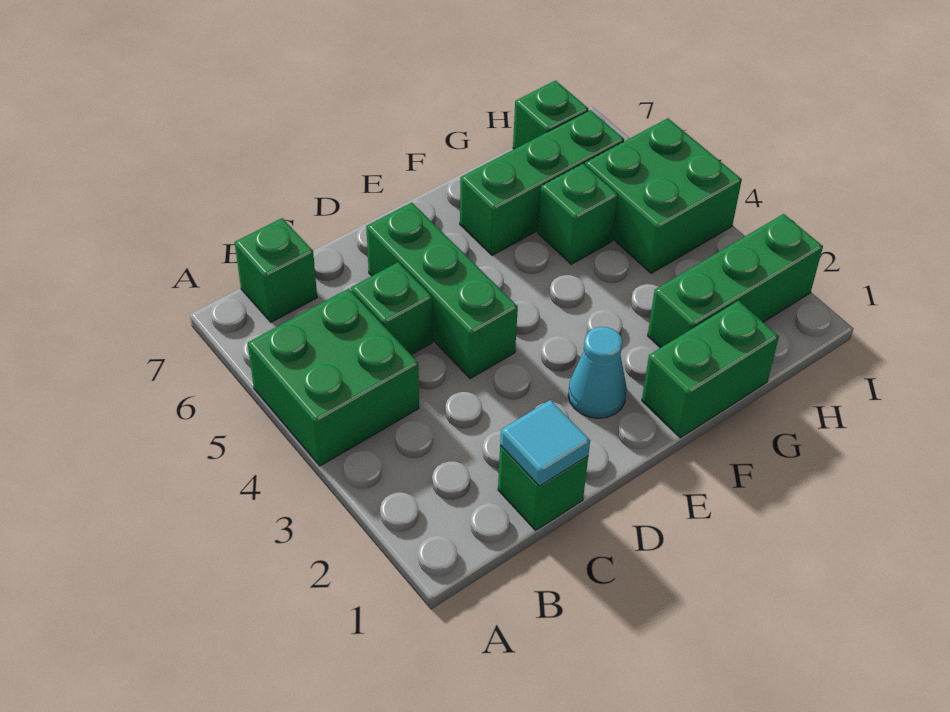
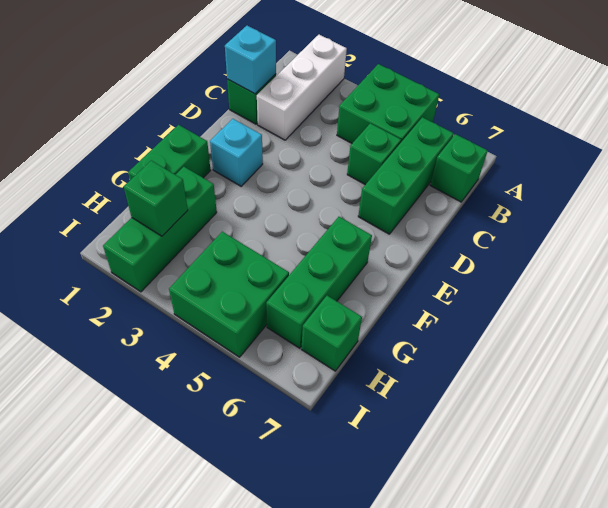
none -> white brick A2:C2 level 1
cyan tile C1 level 2 -> cyan brick C1 level 2
green brick D4:D6 level 1 -> green brick B6:D6 level 1
cyan cone E2 level 1 -> cyan brick E2 level 1
green brick G5 level 1 -> green brick H2 level 2

